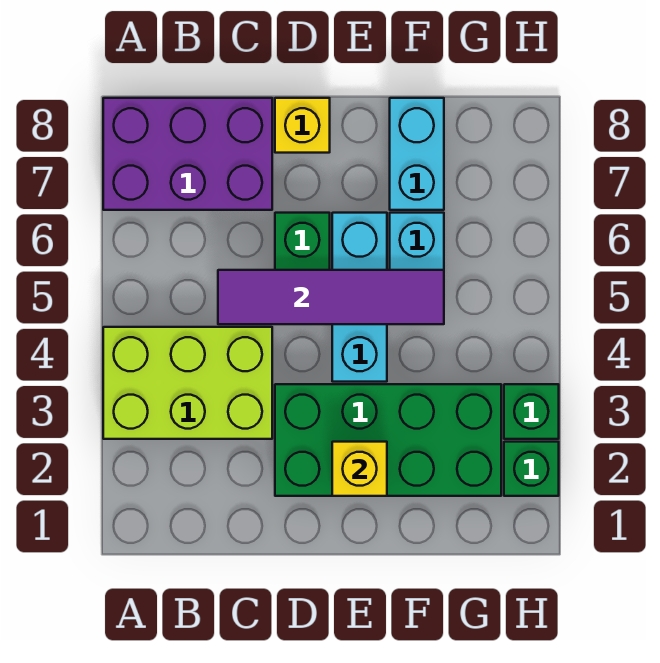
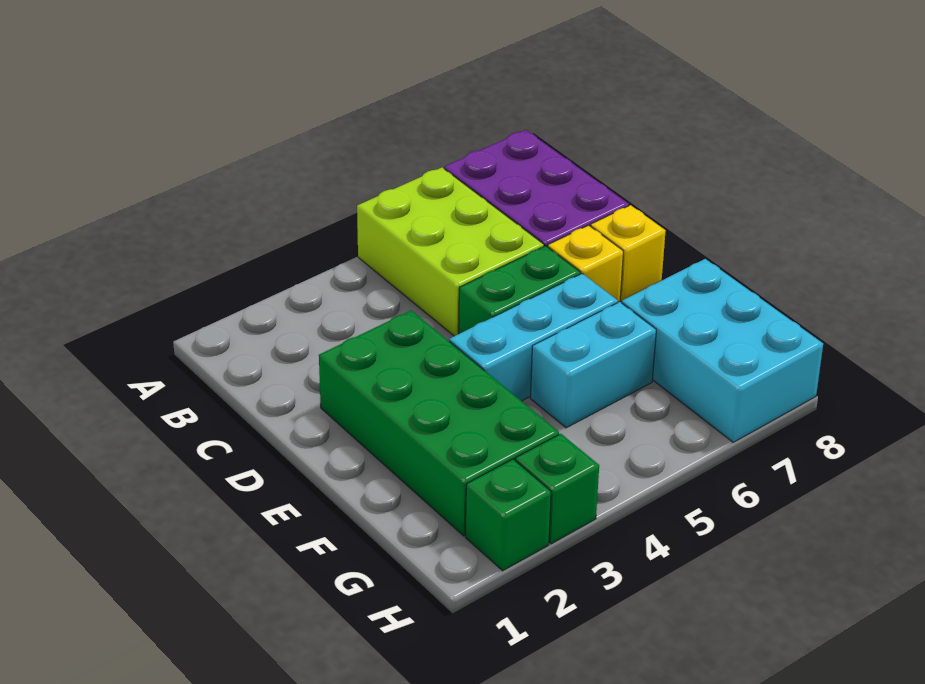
lime brick A3:C4 level 1 -> lime brick A5:C6 level 1
purple tile C5:F5 level 2 -> none
yellow brick E2 level 2 -> yellow brick D7 level 1
cyan brick F7:F8 level 1 -> cyan brick F7:H8 level 1

